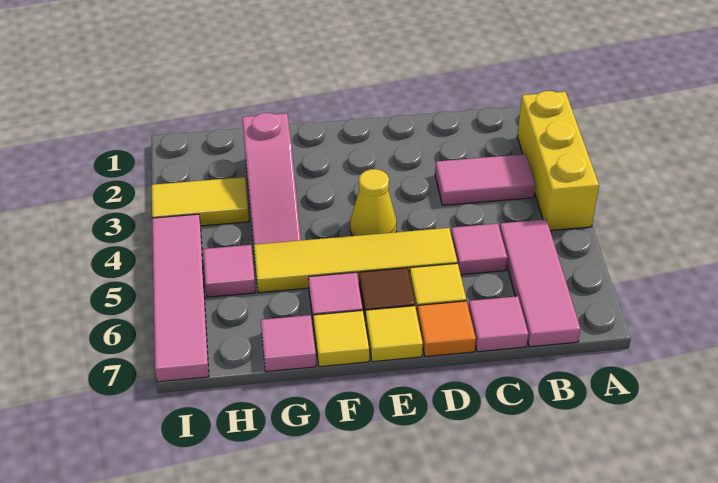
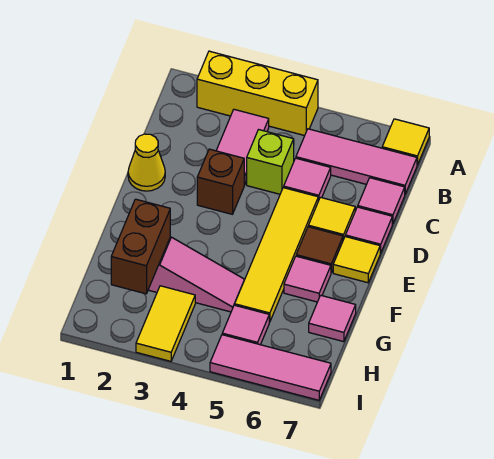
none -> lime brick C4 level 1
none -> brown brick D3 level 1
orange tile D7 level 1 -> pink tile D7 level 1
yellow cone E4 level 1 -> yellow cone D1 level 1
yellow tile F7 level 1 -> yellow tile A7 level 1
none -> brown brick G2:H2 level 2
pink tile I4:I7 level 1 -> pink tile I5:I7 level 1

